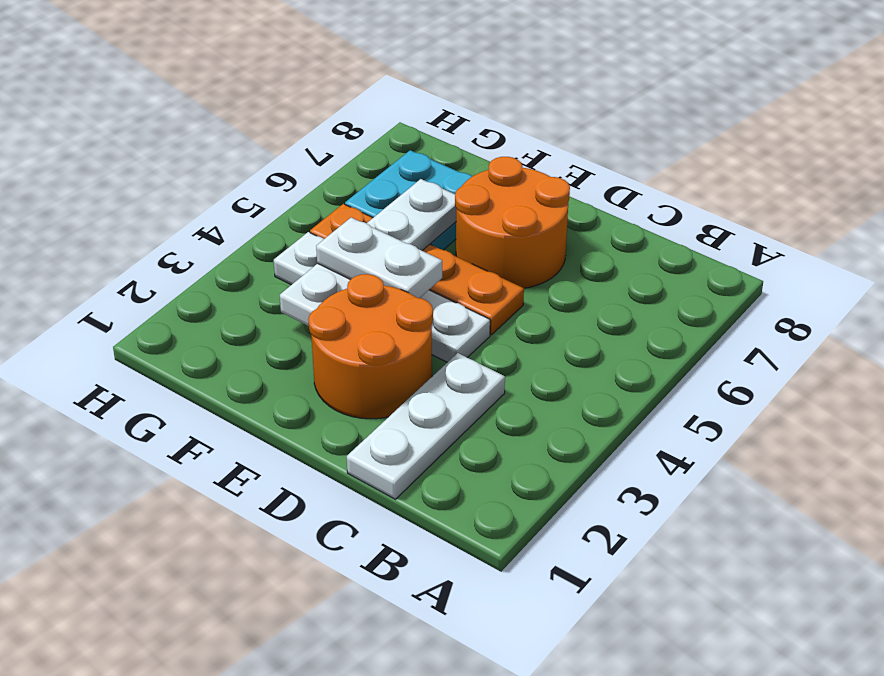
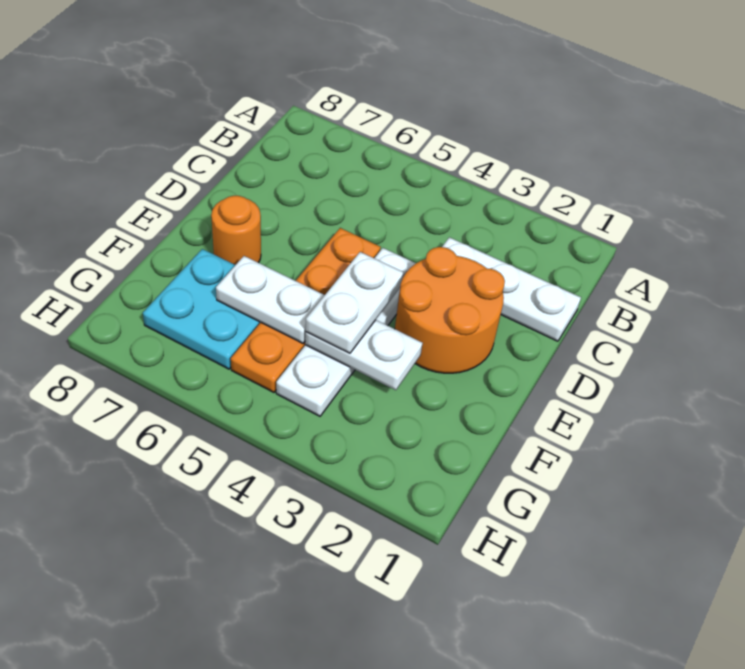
orange round brick D6:E7 level 1 -> orange round brick E7 level 1

